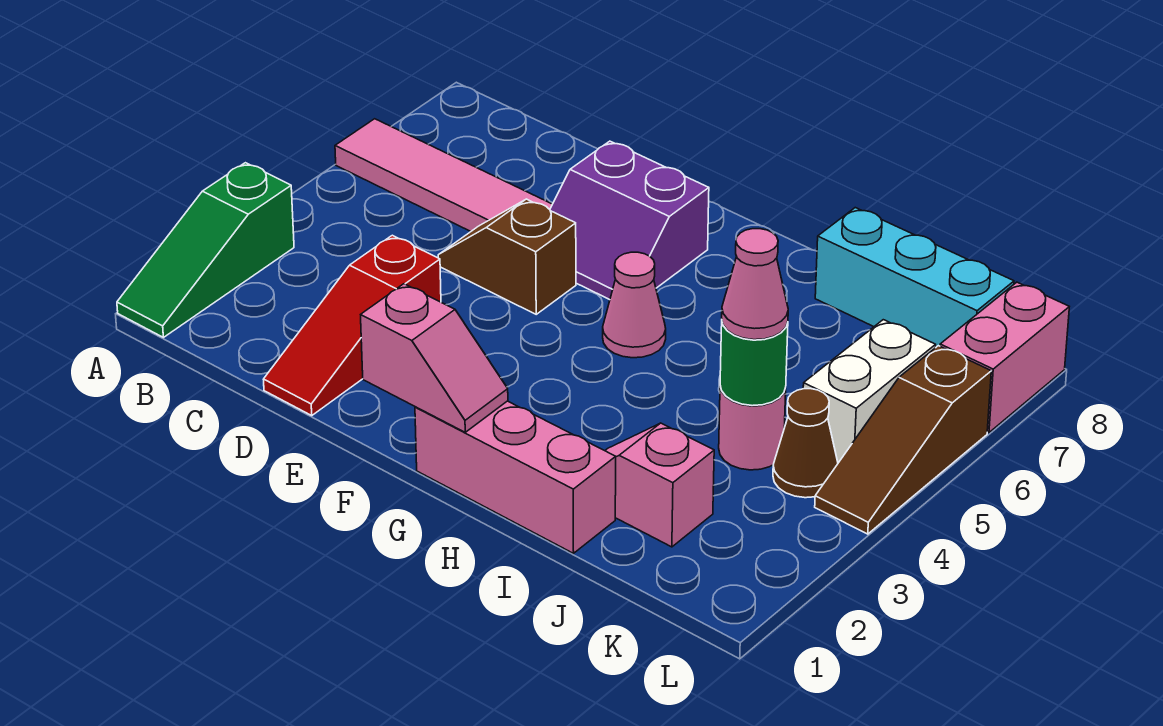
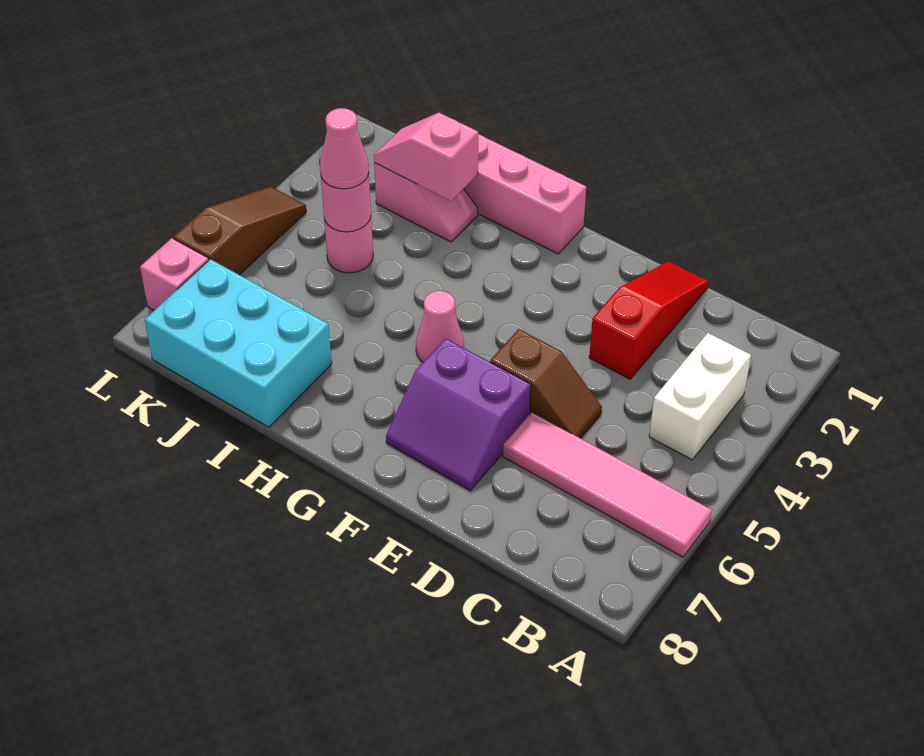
green slope A1:A3 level 1 top 3 -> none
purple slope E6:F7 level 1 top 7 -> purple slope E6:F7 level 1 top 6
pink slope F1:G1 level 2 top F -> pink slope I2:J2 level 2 top I
cyan brick I8:K8 level 1 -> cyan brick I7:K8 level 1
green round brick J4 level 2 -> pink round brick J4 level 2
brown cone K4 level 1 -> none
white brick K5:K6 level 1 -> white brick B3:B4 level 1
pink brick L7:L8 level 1 -> pink brick L7 level 1

